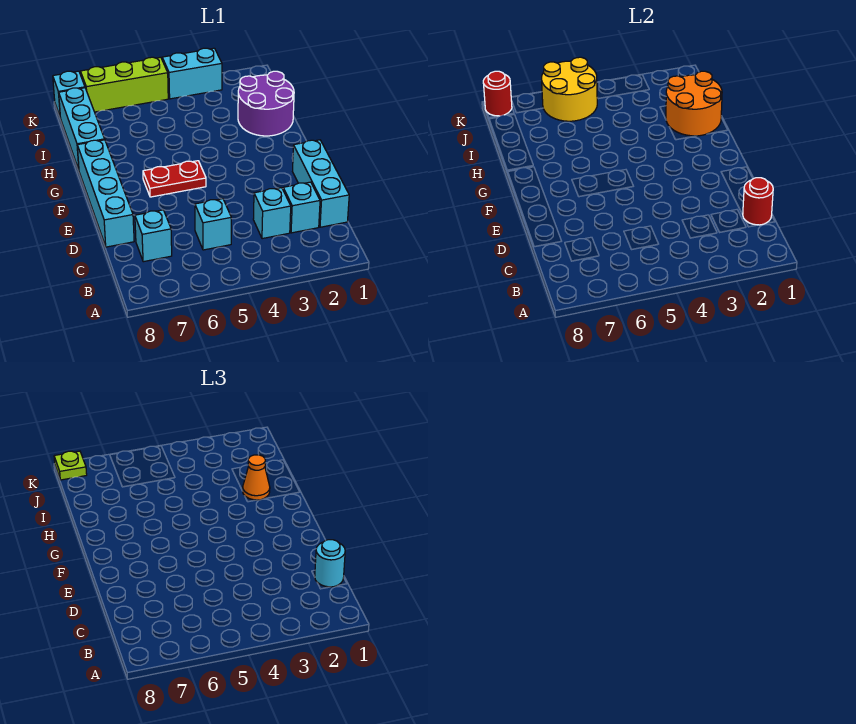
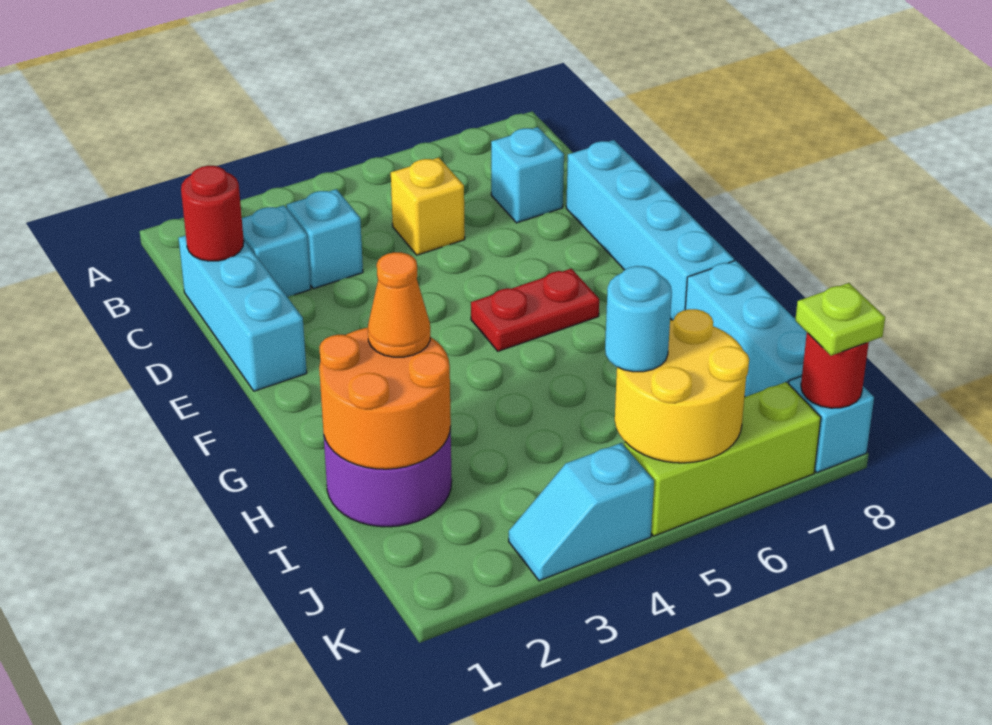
cyan round brick C1 level 3 -> cyan round brick J5 level 3
cyan brick C5 level 1 -> yellow brick C5 level 1
cyan brick K3:K4 level 1 -> cyan slope K3:K4 level 1 top 4

